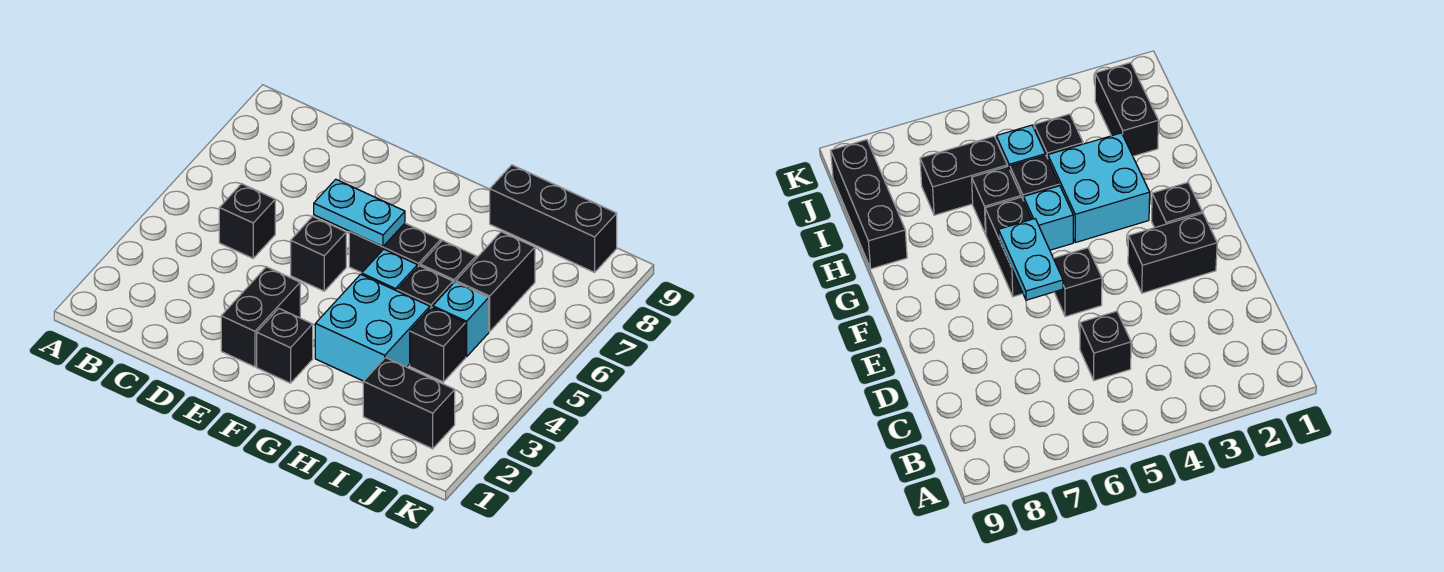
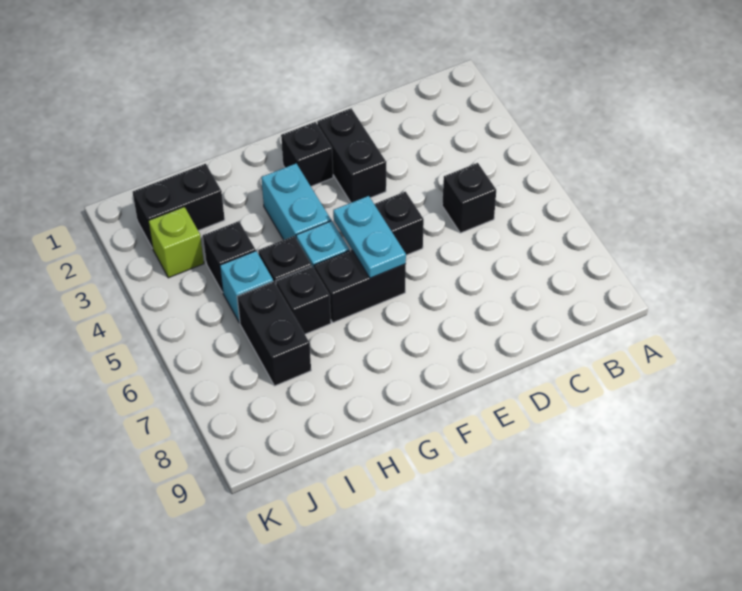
cyan plate E6:F6 level 2 -> cyan plate F5:F6 level 2
cyan brick G3:H4 level 1 -> cyan brick G3:G4 level 1
black brick H9:J9 level 1 -> none
none -> lime brick J3 level 1

